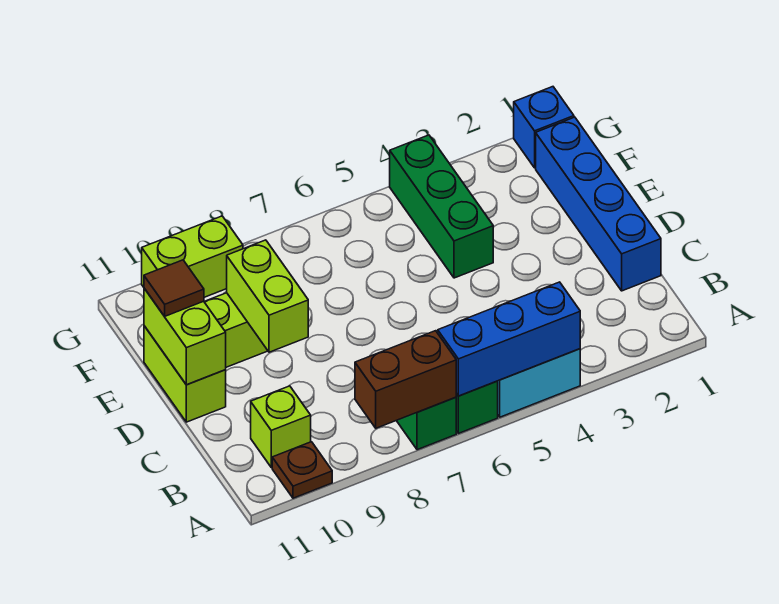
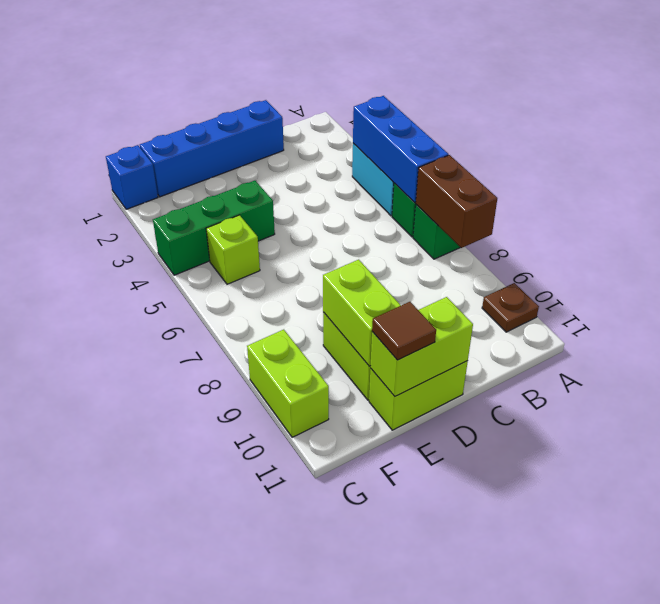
lime brick B10 level 1 -> lime brick F5 level 1
lime brick D9:E9 level 2 -> lime brick E9:E10 level 2

